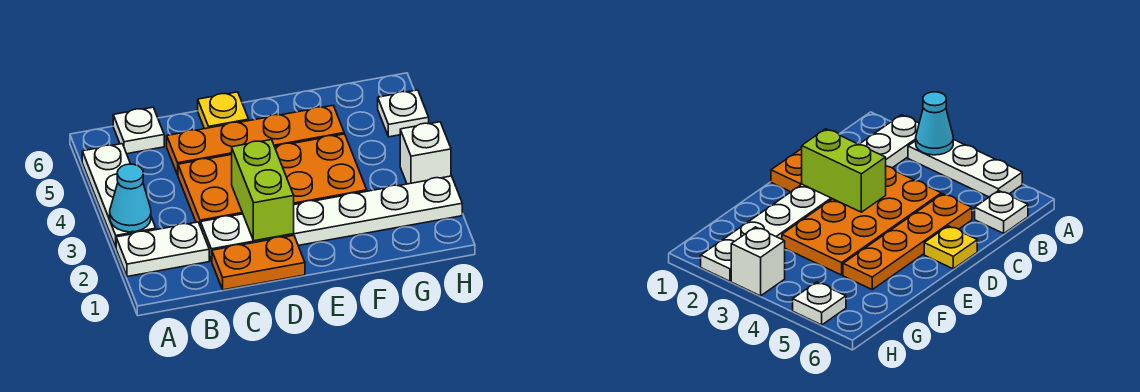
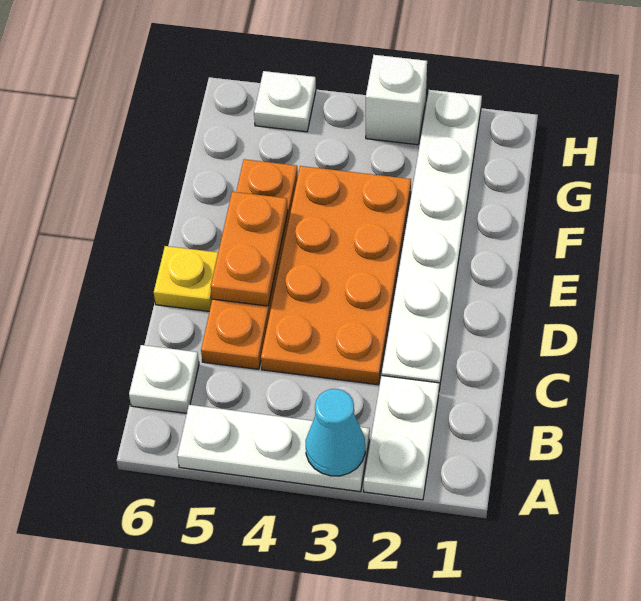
orange plate C1:D1 level 1 -> orange plate D5:E5 level 2
lime brick D2:D3 level 2 -> none

